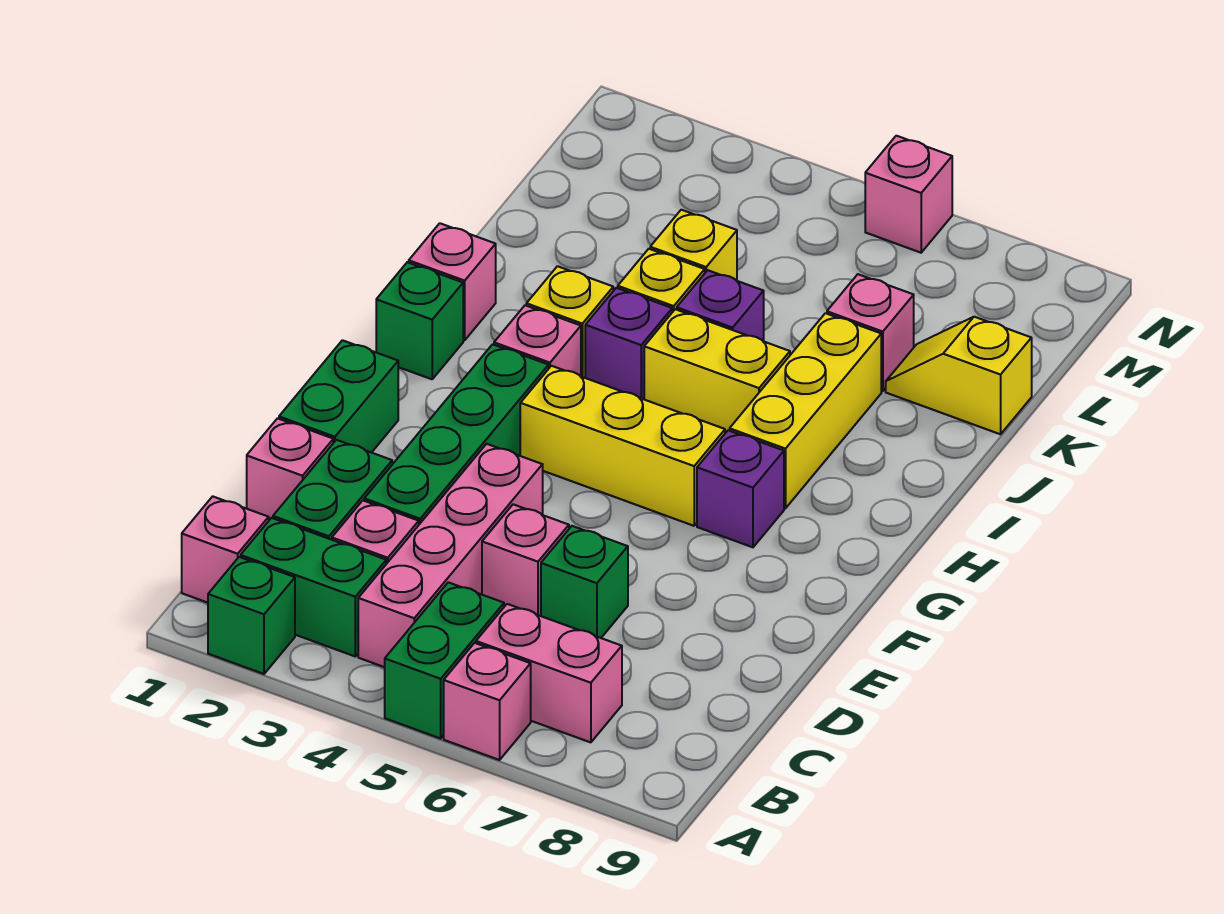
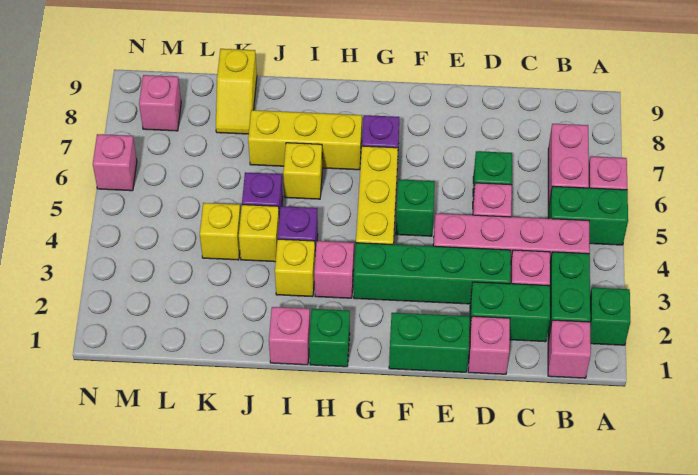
none -> green brick F5 level 1
yellow brick I5:I6 level 1 -> yellow brick I6 level 1
pink brick K7 level 1 -> pink brick M8 level 1

